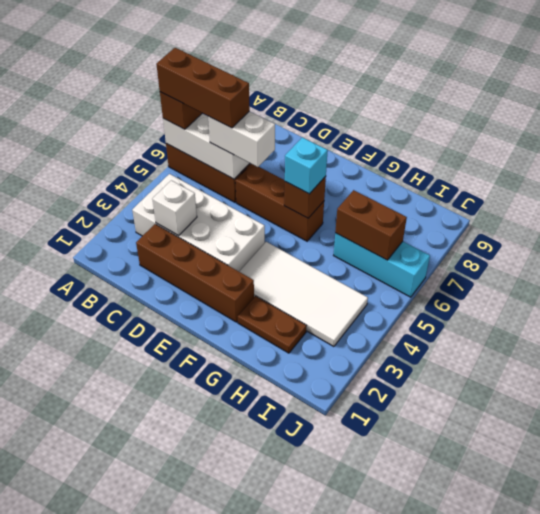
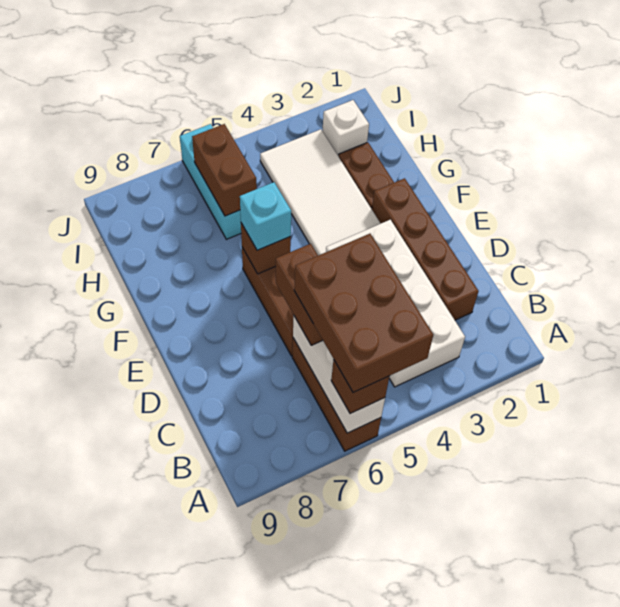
brown brick A6:C6 level 4 -> brown brick A5:C6 level 4
white brick C3 level 2 -> white brick I2 level 1
white brick C6:D6 level 3 -> brown brick C6:D6 level 3

